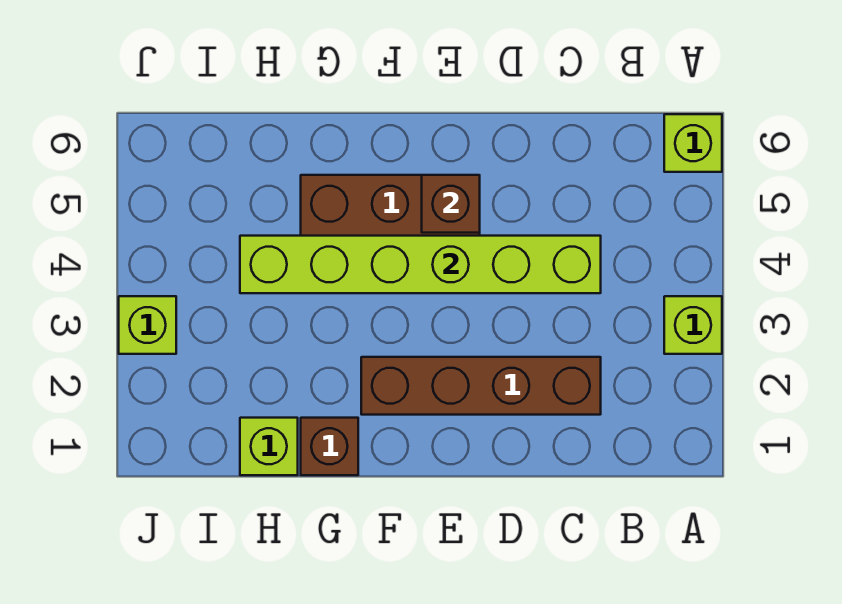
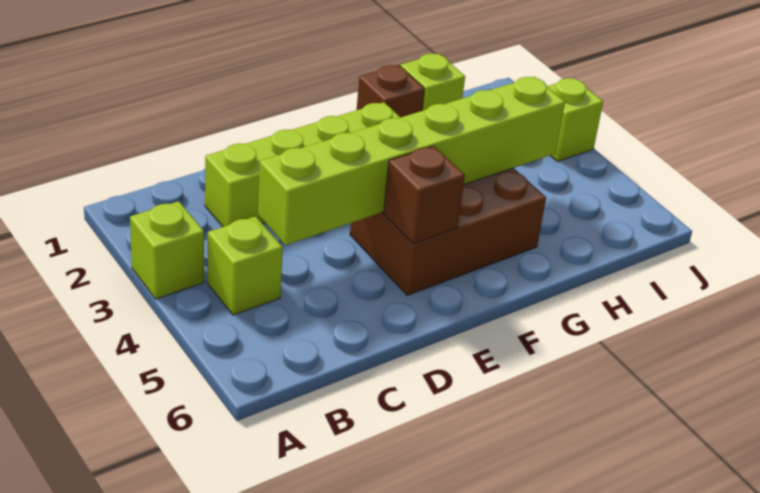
lime brick A6 level 1 -> lime brick B4 level 1
brown brick C2:F2 level 1 -> lime brick C2:F2 level 1

